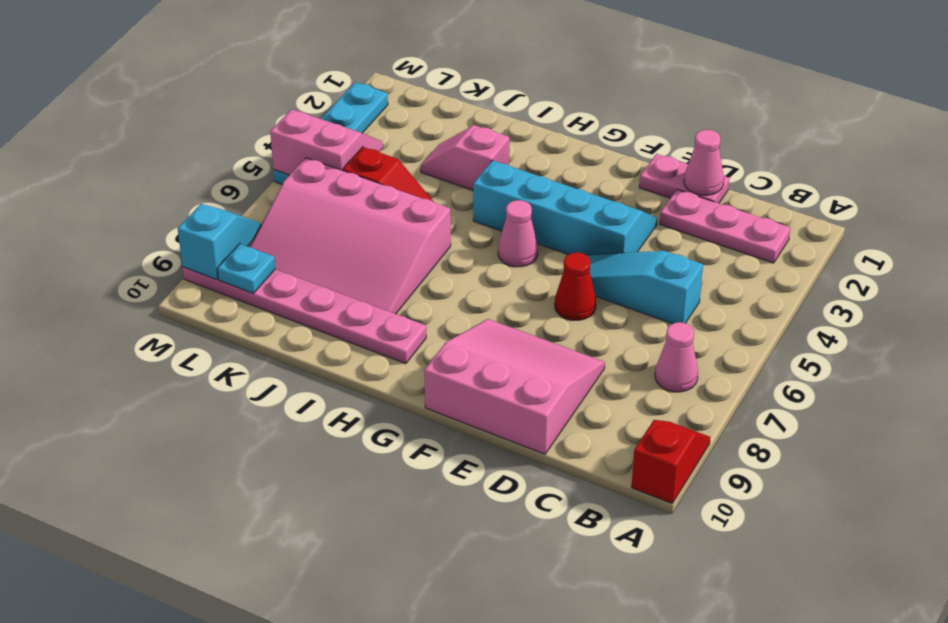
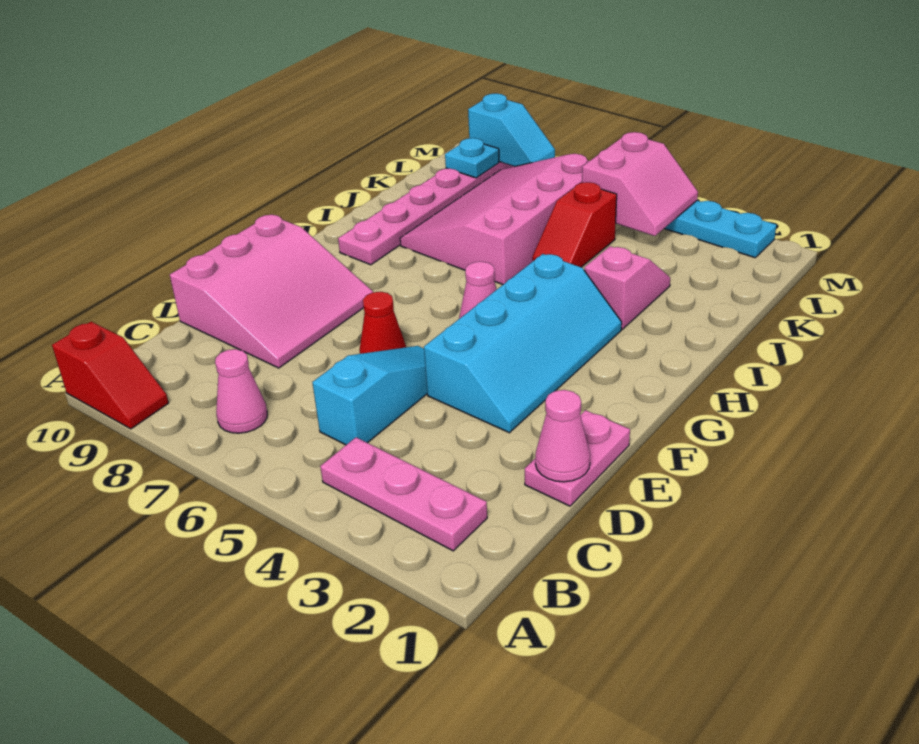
pink plate B2:D2 level 1 -> pink plate B2:B4 level 1

